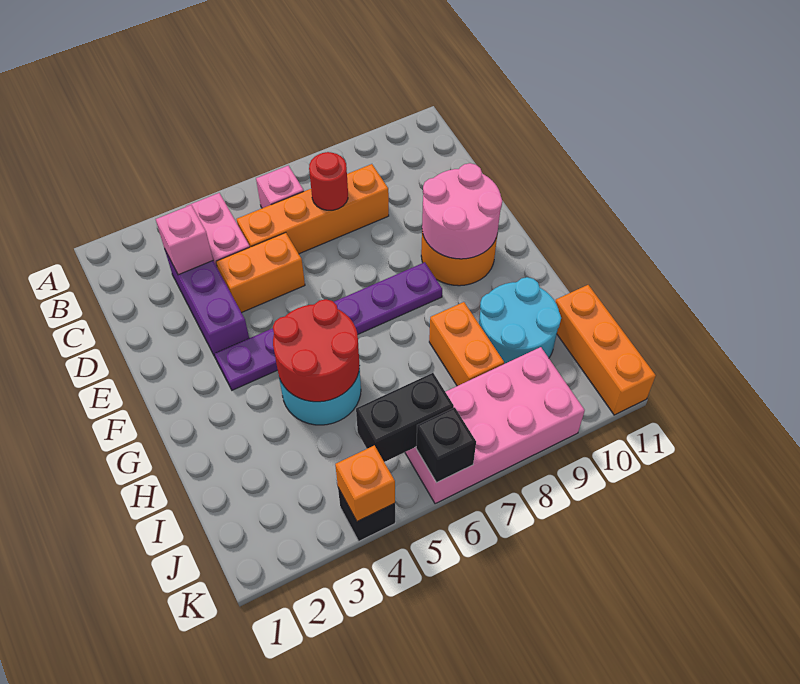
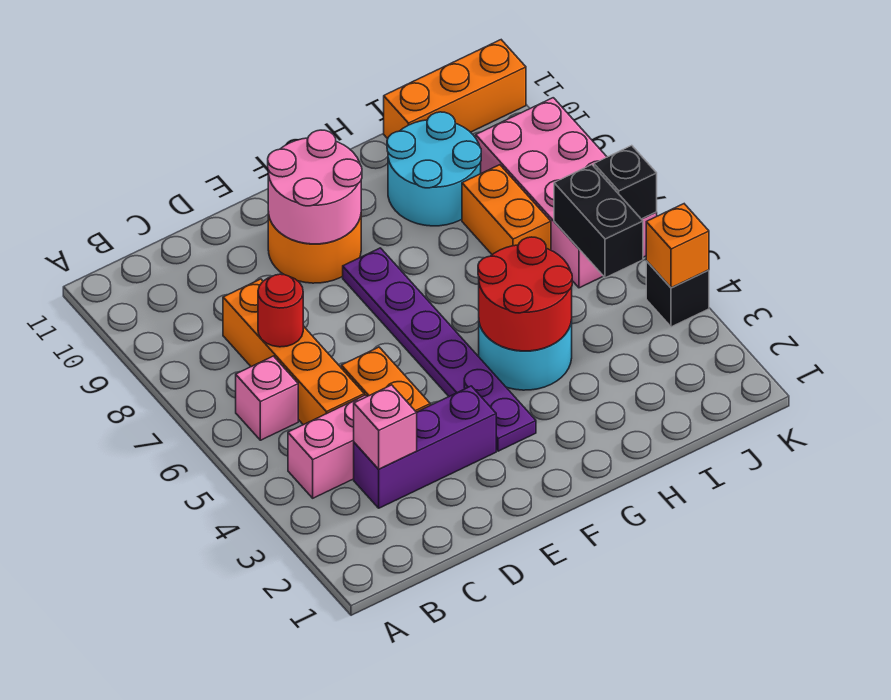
orange brick H8:I8 level 1 -> orange brick I7:I8 level 1

